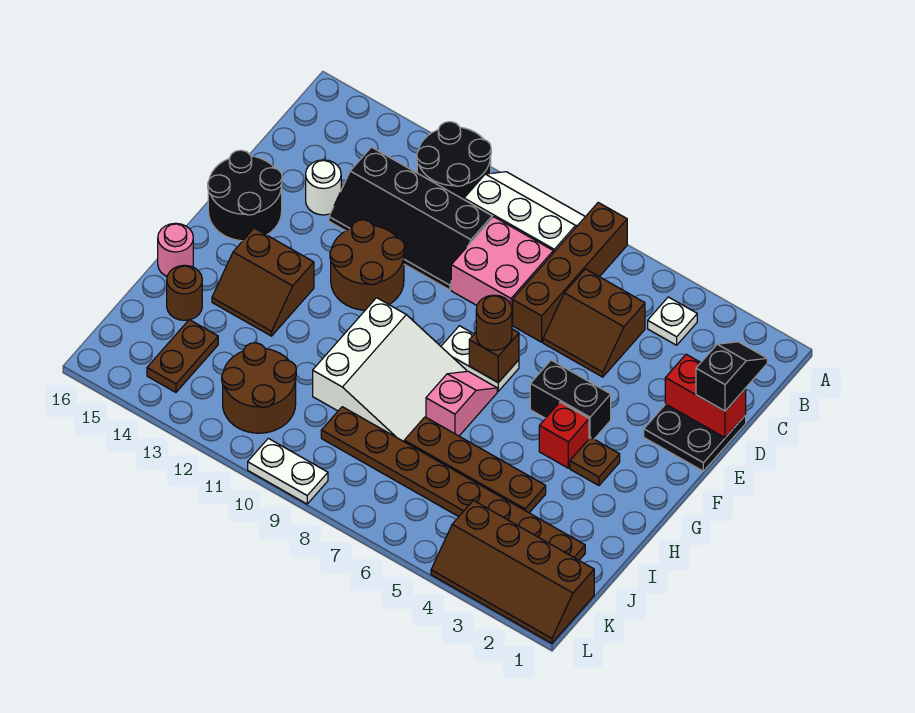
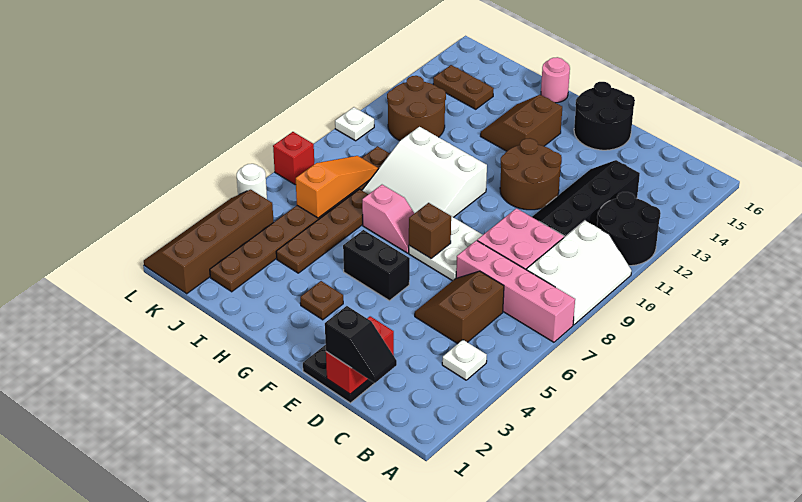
brown brick A7:D7 level 1 -> pink brick A7:D7 level 1
white round brick D14 level 1 -> white round brick L5 level 1
black brick F4:F5 level 1 -> black brick F5:G5 level 1
white plate F7:F8 level 1 -> white plate E7:F8 level 1
brown round brick F7 level 3 -> none
red brick G4 level 1 -> red brick L7 level 1
brown round brick I15 level 1 -> none
none -> orange slope J6:J8 level 2 top 6
white plate L9:L10 level 1 -> white plate L10 level 1

